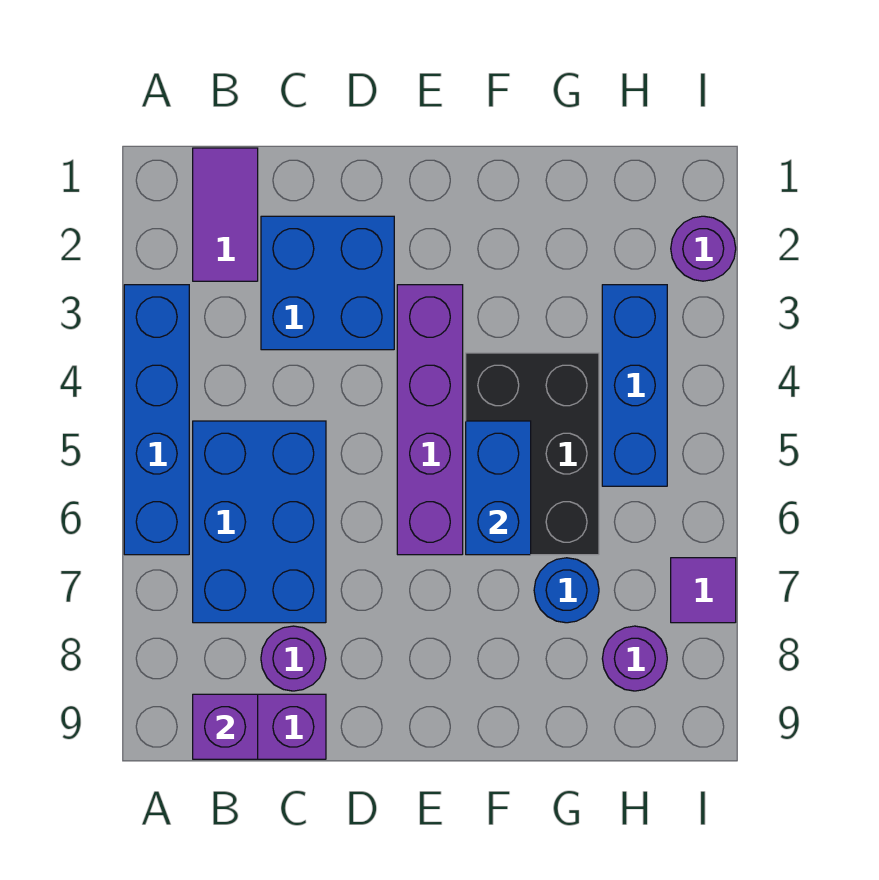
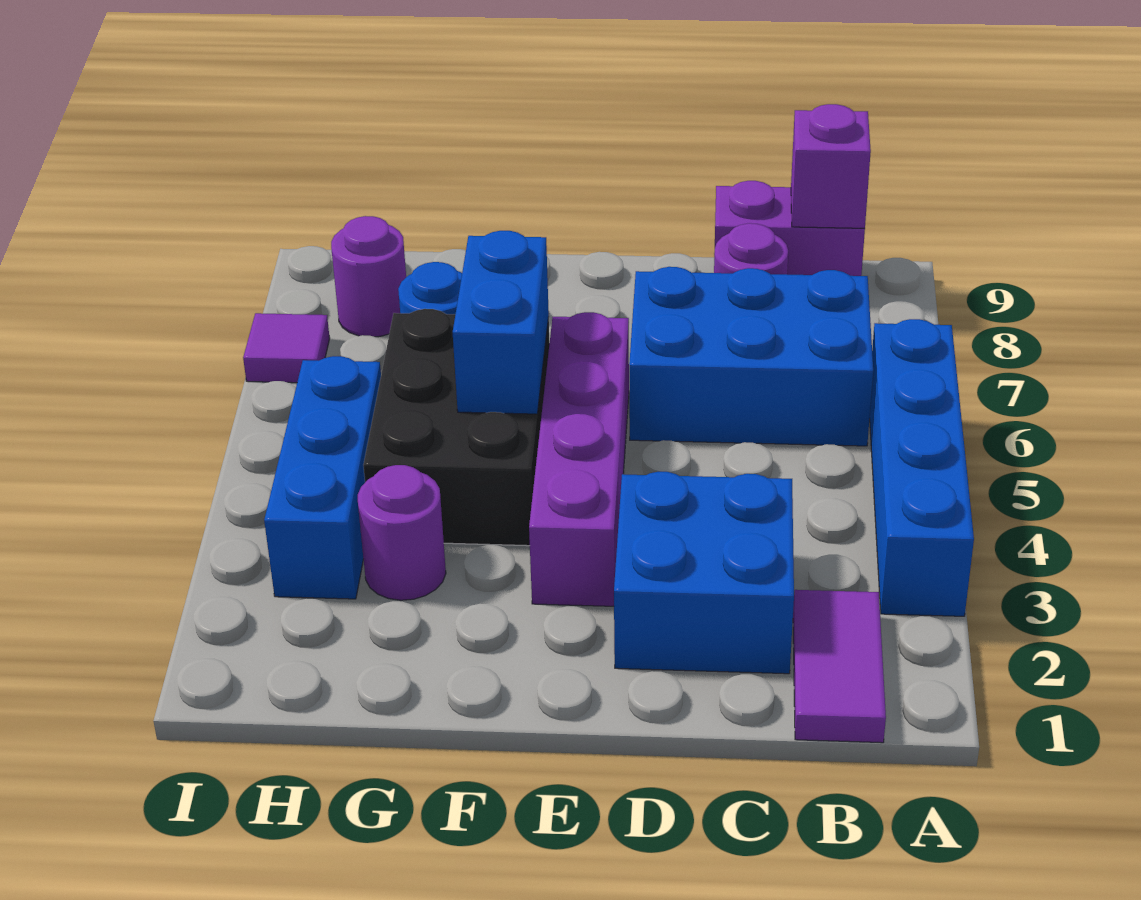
blue brick B5:C7 level 1 -> blue brick B6:D7 level 1
purple round brick I2 level 1 -> purple round brick G3 level 1

